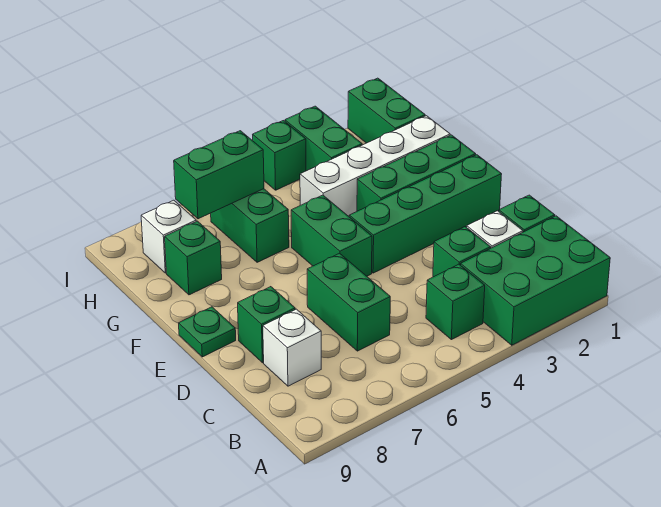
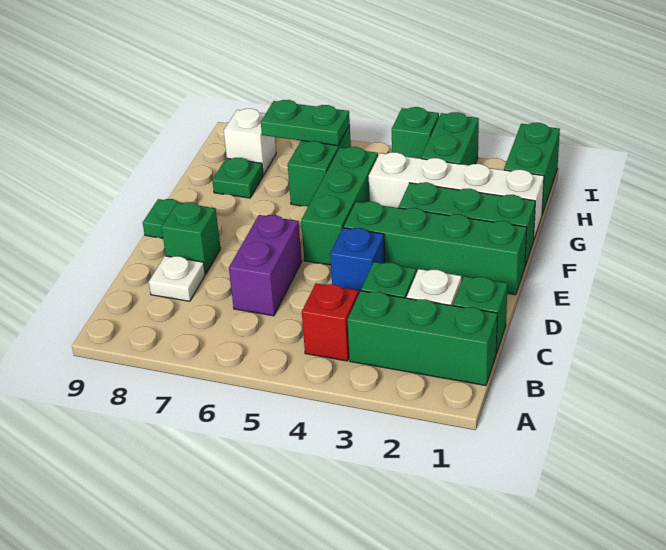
green brick A1:B3 level 1 -> green brick B1:B3 level 1
green brick B4 level 1 -> red brick B4 level 1
green brick C6:D6 level 1 -> purple brick C6:D6 level 1
white brick C8 level 1 -> white plate C8 level 1
none -> blue brick D4 level 1
green brick E5:F5 level 1 -> green brick E5:G5 level 1
green brick G8 level 1 -> green plate G8 level 1
green brick H6:H7 level 2 -> green plate H6:H7 level 2

